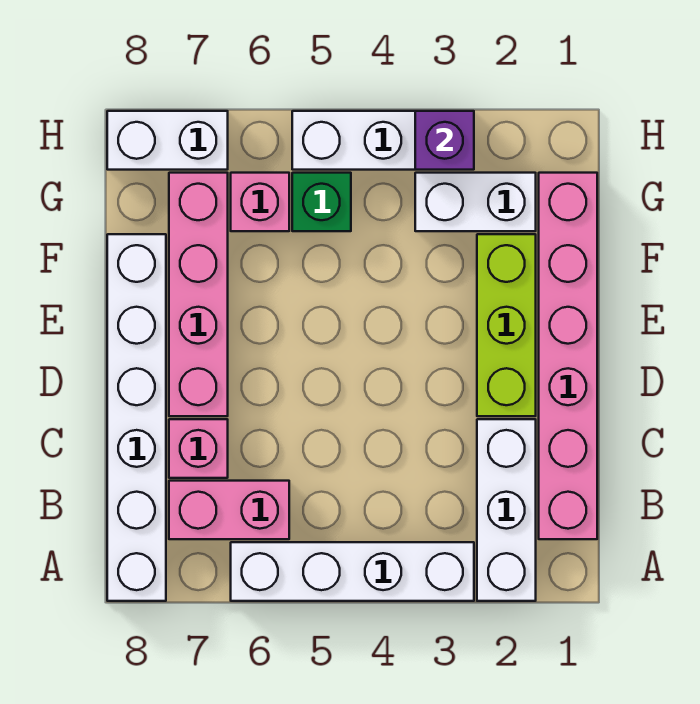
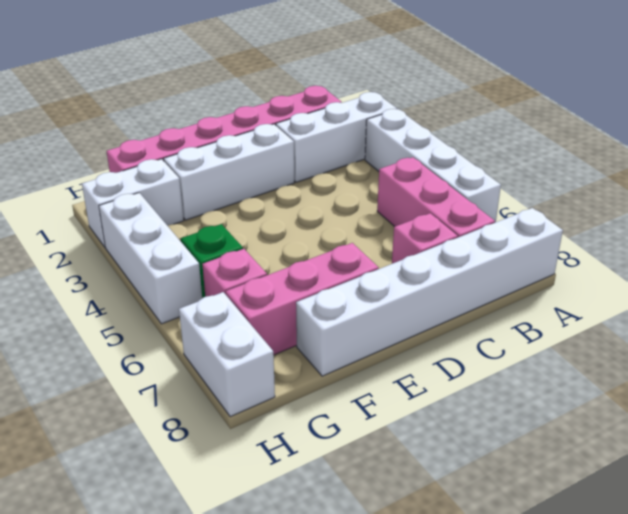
pink brick B6:B7 level 1 -> pink brick B5:B7 level 1
lime brick D2:F2 level 1 -> white brick D2:F2 level 1
pink brick D7:G7 level 1 -> pink brick E7:G7 level 1
white brick G2:G3 level 1 -> white brick G2:H2 level 1
purple brick H3 level 2 -> none

